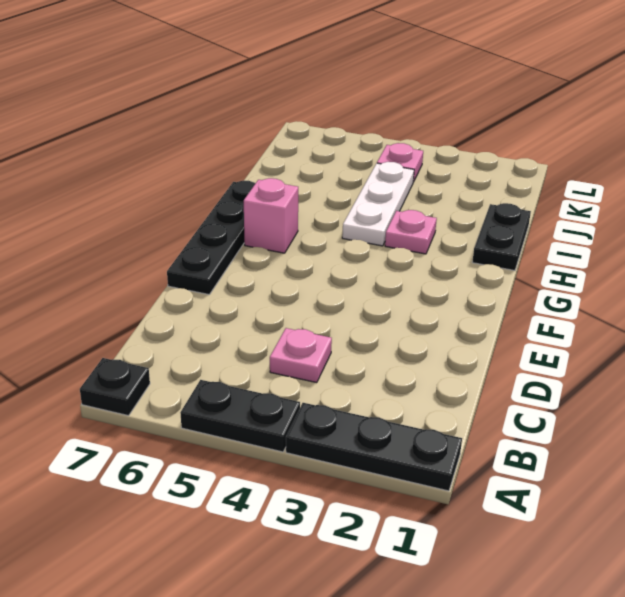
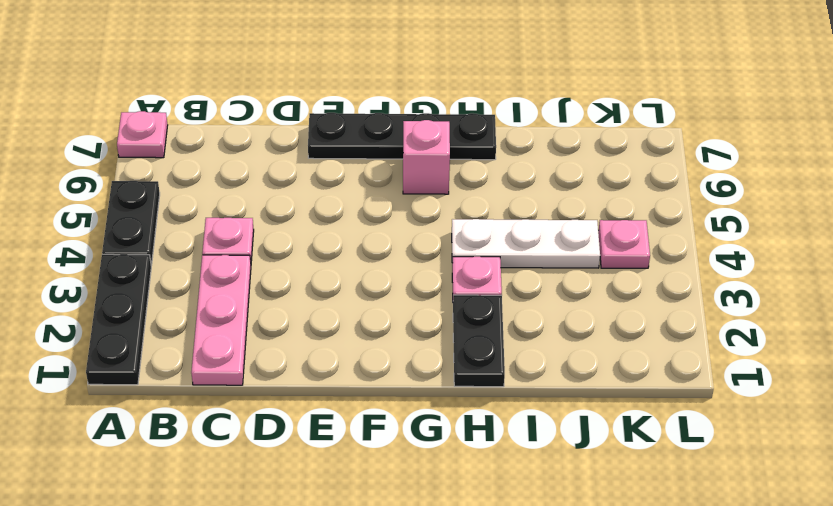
black plate A7 level 1 -> pink plate A7 level 1
none -> pink plate C1:C3 level 1
black plate H1:I1 level 1 -> black plate H1:H2 level 1

